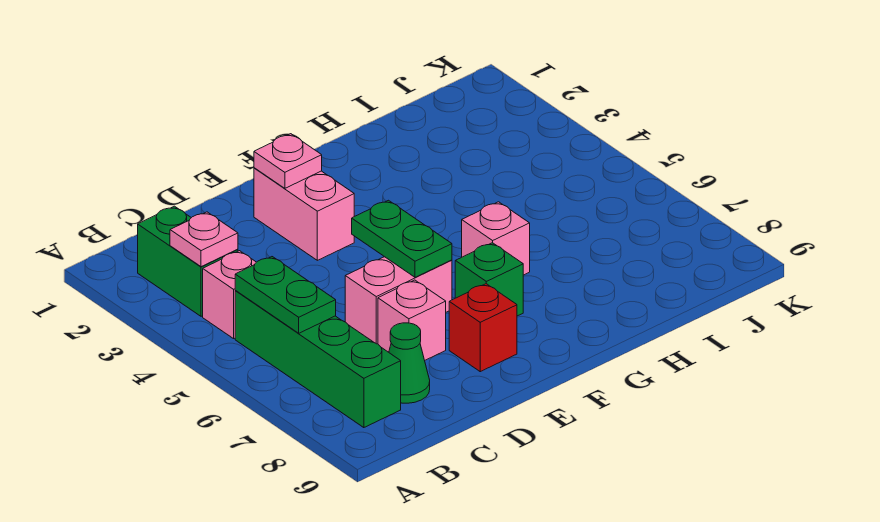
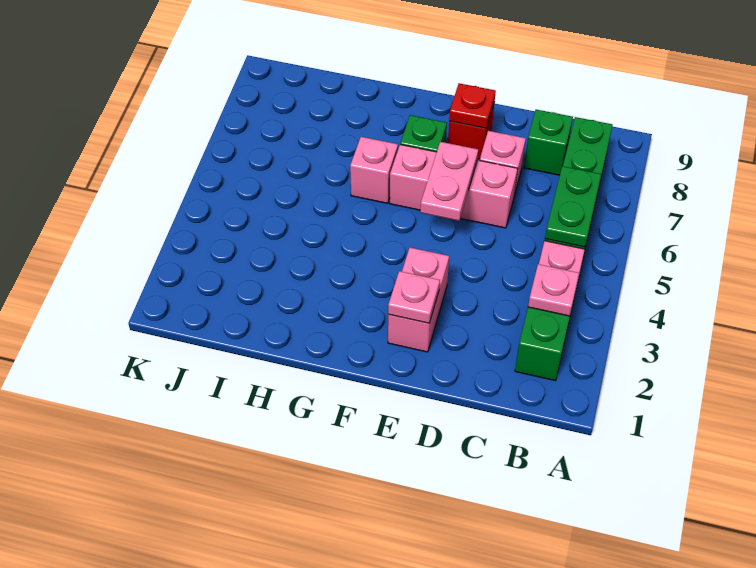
green cone C8 level 1 -> green brick C8 level 1
pink brick D6:E6 level 1 -> pink brick D6:F6 level 1
green plate E5:E6 level 2 -> pink plate E5:E6 level 2
none -> red plate E8 level 2

